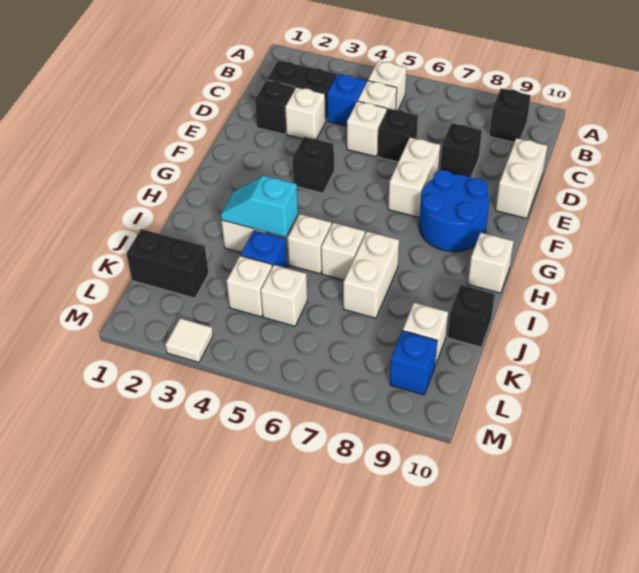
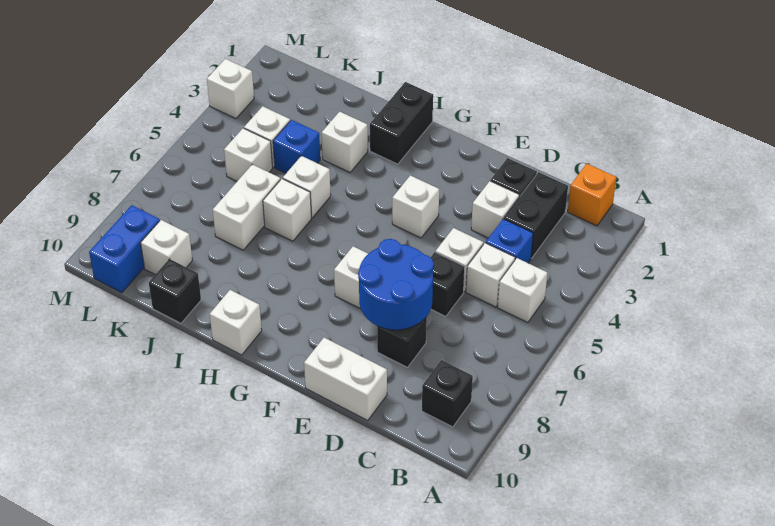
none -> orange brick B1 level 1
black brick F4 level 1 -> white brick F4 level 1
blue round brick F8:G9 level 1 -> blue round brick D7:E8 level 2
cyan slope I3:I4 level 2 top 4 -> none
white brick I7:J7 level 1 -> white brick J6:J7 level 1
black brick K1:K2 level 1 -> black brick H1:H2 level 1
blue brick L9 level 1 -> blue brick L9:L10 level 1
white tile M3 level 1 -> white brick M3 level 1

